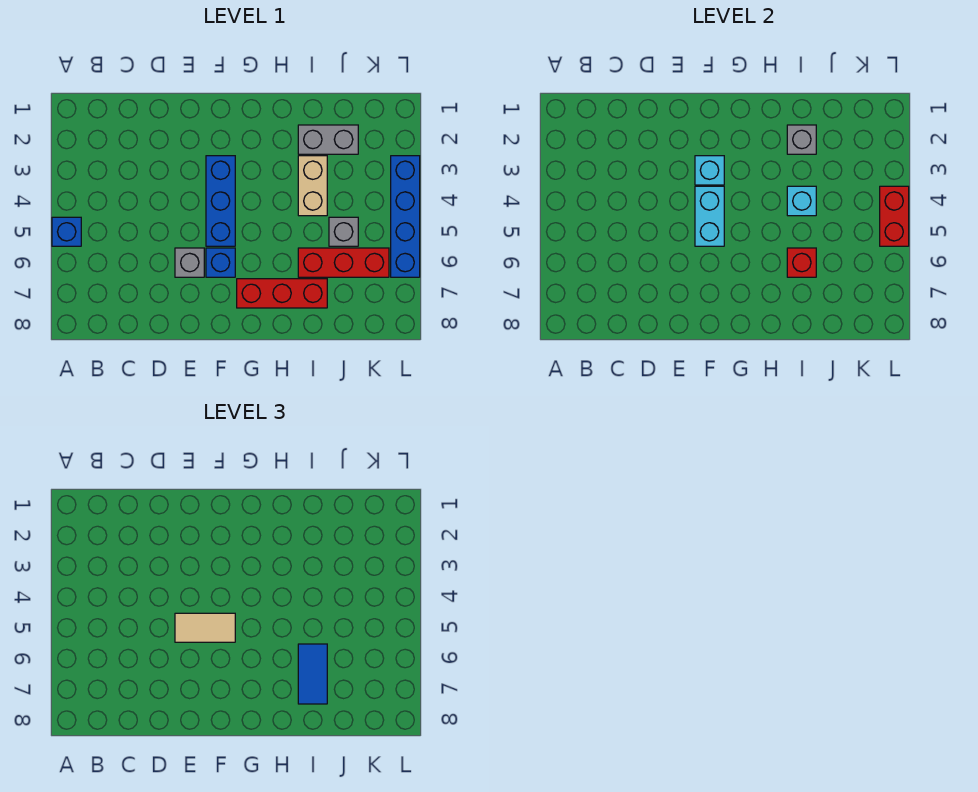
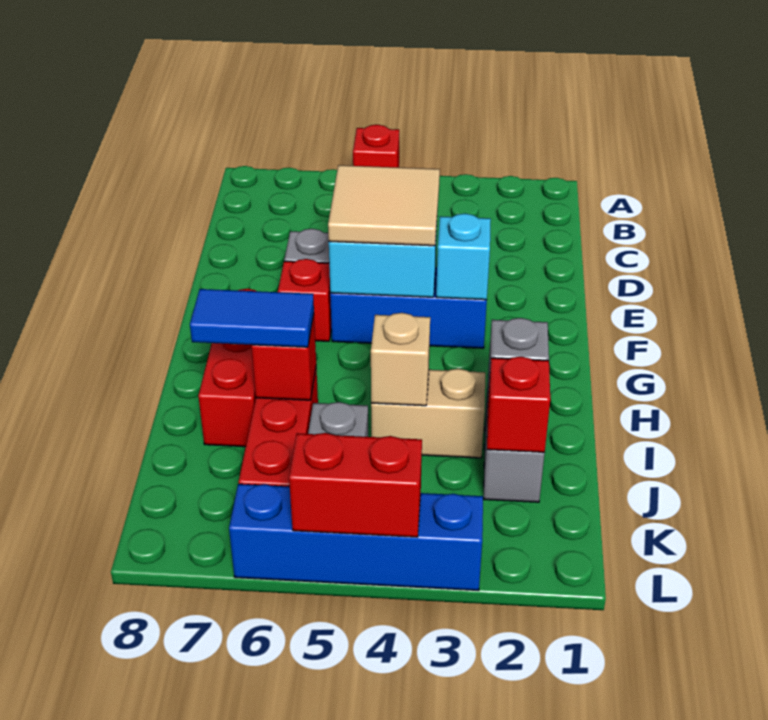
blue brick A5 level 1 -> red brick A5 level 1
tan tile E5:F5 level 3 -> tan tile E4:F5 level 3
blue brick F6 level 1 -> red brick F6 level 1
cyan brick I4 level 2 -> tan brick I4 level 2
none -> red brick J2 level 2

